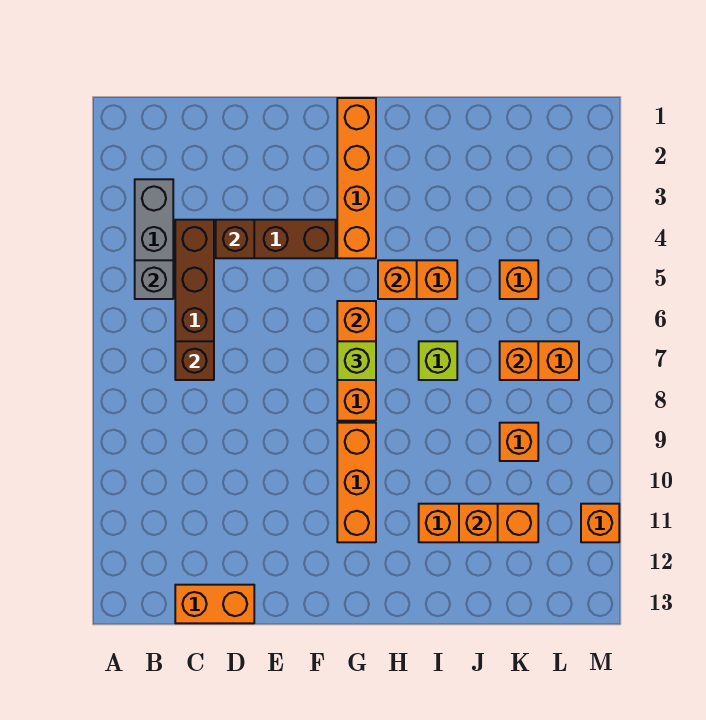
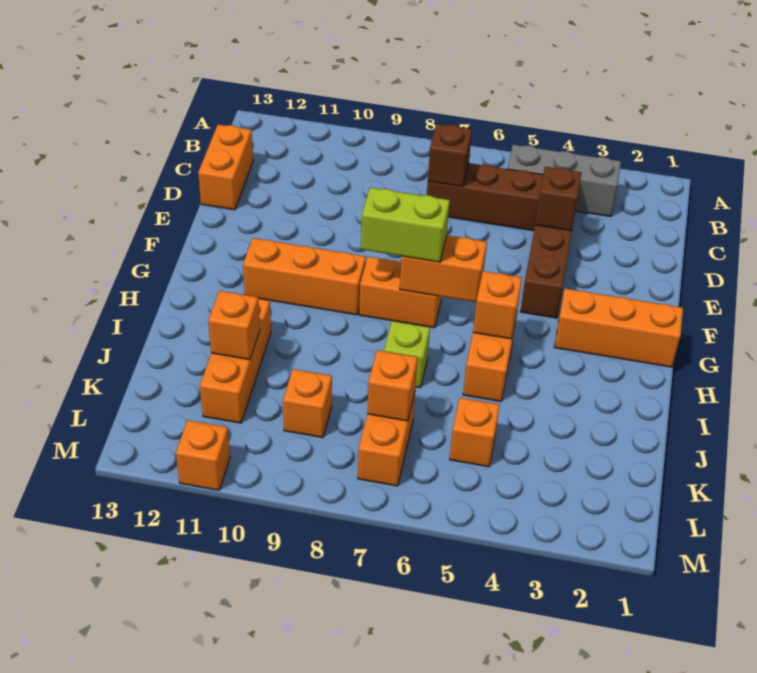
grey brick B5 level 2 -> none
orange brick G1:G4 level 1 -> orange brick G1:G3 level 1
lime brick G7 level 3 -> lime brick G7:G8 level 3

